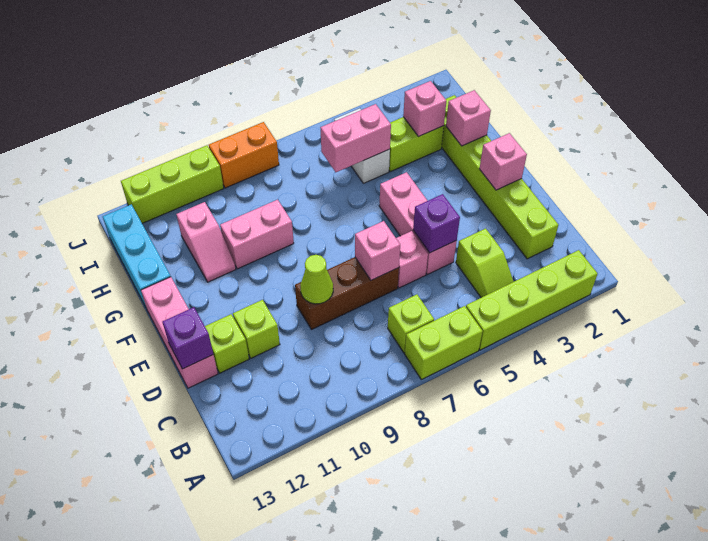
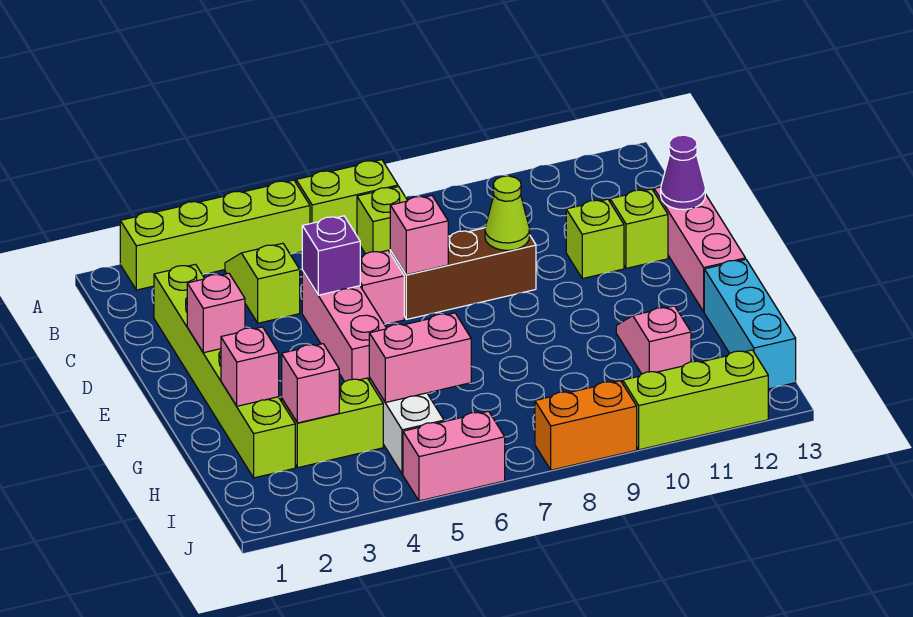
purple brick D13 level 2 -> purple cone D13 level 2
pink brick G9:G10 level 1 -> pink brick J5:J6 level 1

